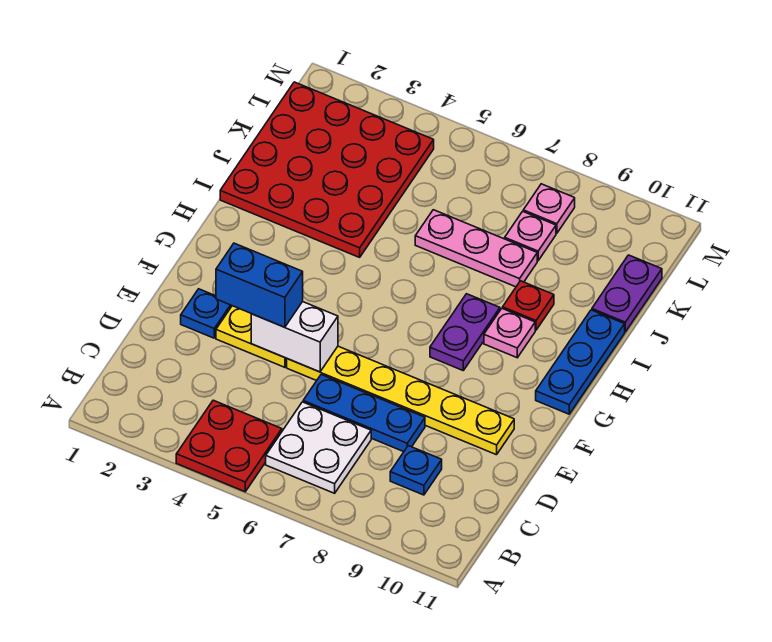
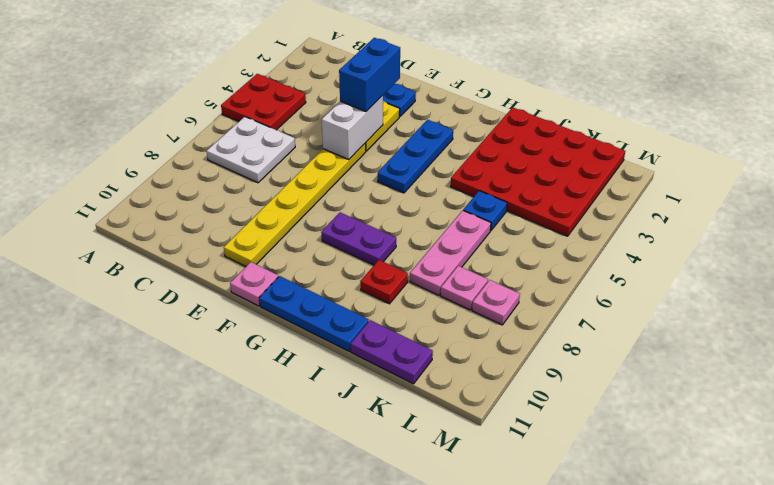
blue plate C9 level 1 -> blue plate J5 level 1
blue plate D6:D8 level 1 -> blue plate G3:G5 level 1
pink plate H9 level 1 -> pink plate F11 level 1

